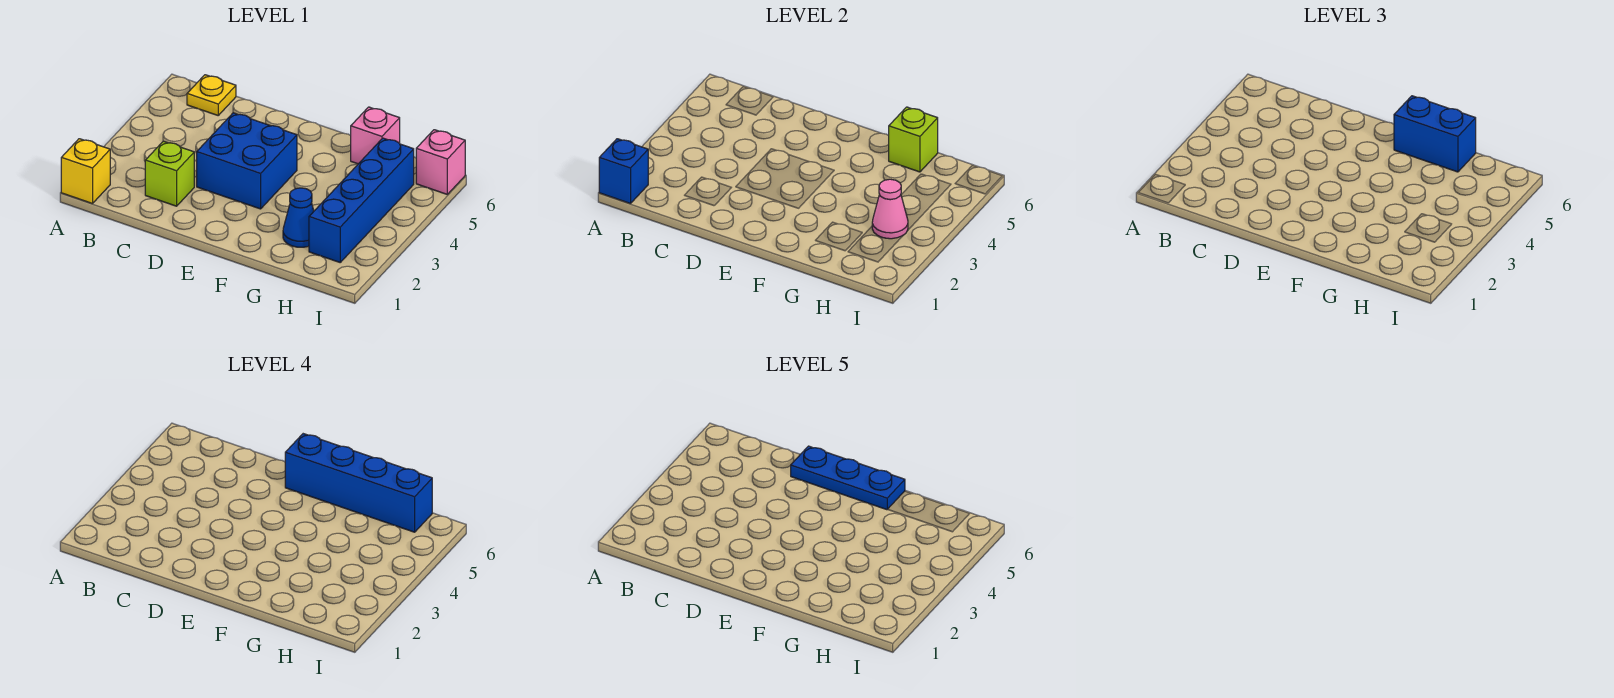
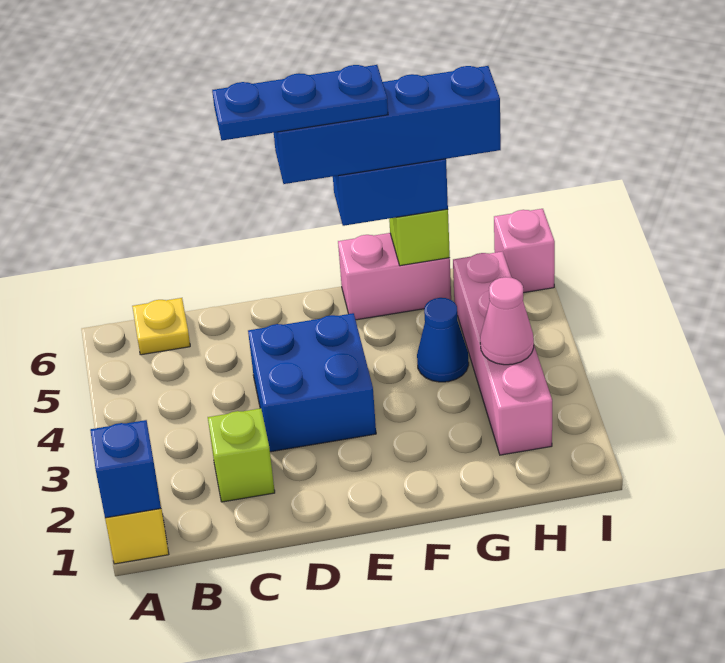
blue cone G2 level 1 -> blue cone G4 level 1
pink brick G6 level 1 -> pink brick F6:G6 level 1
blue brick H2:H5 level 1 -> pink brick H2:H5 level 1

